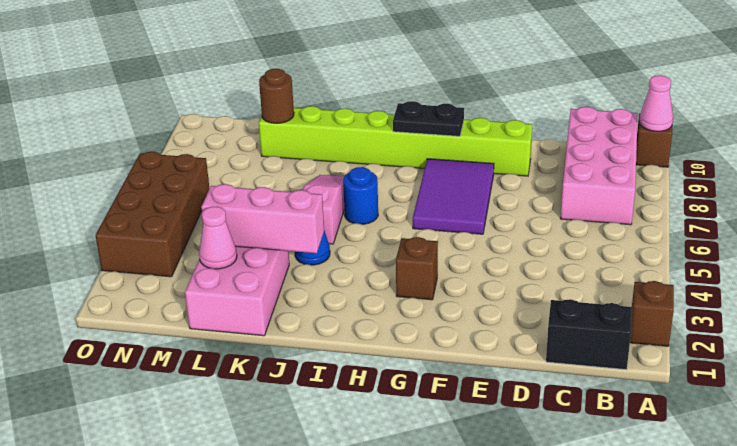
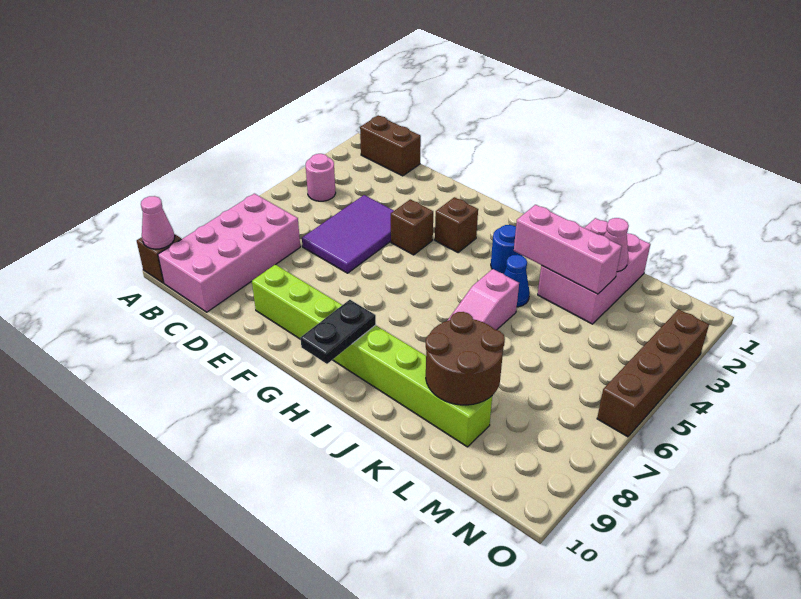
brown brick A2 level 1 -> brown brick F4 level 1
black brick B1:C1 level 1 -> brown brick B1:C1 level 1
none -> pink round brick B4 level 1
purple tile F6:G8 level 1 -> purple tile D4:E6 level 1
black plate G9:H9 level 2 -> black plate H9:H10 level 2
blue round brick I6 level 1 -> blue round brick I3 level 1
brown round brick L9 level 2 -> brown round brick K8:L9 level 2
brown brick N3:O6 level 1 -> brown brick O3:O6 level 1

